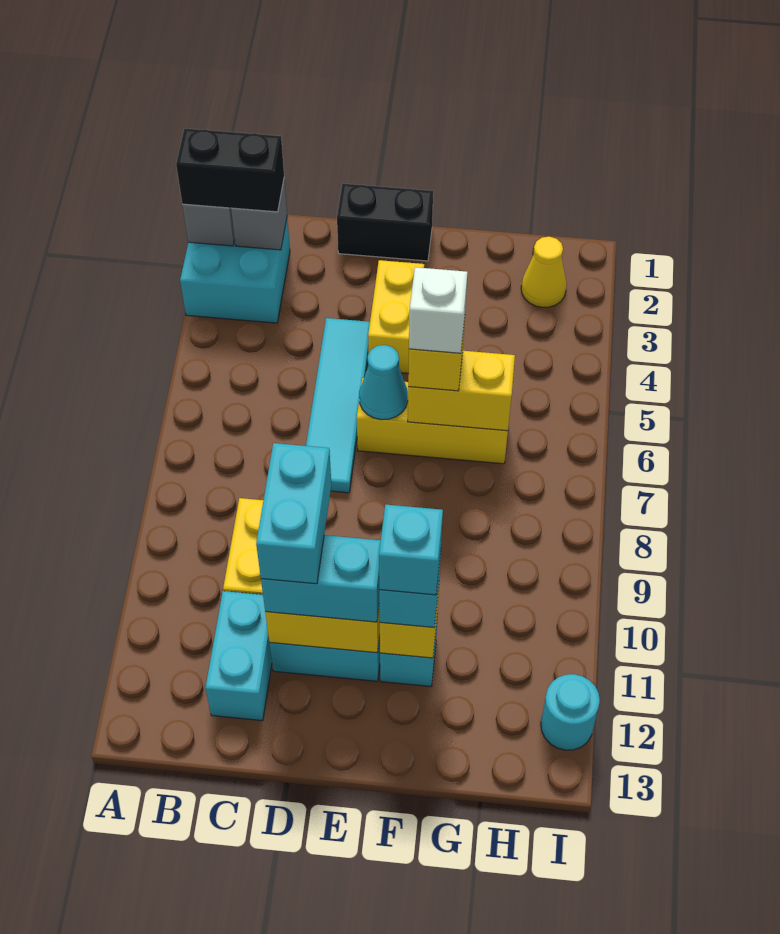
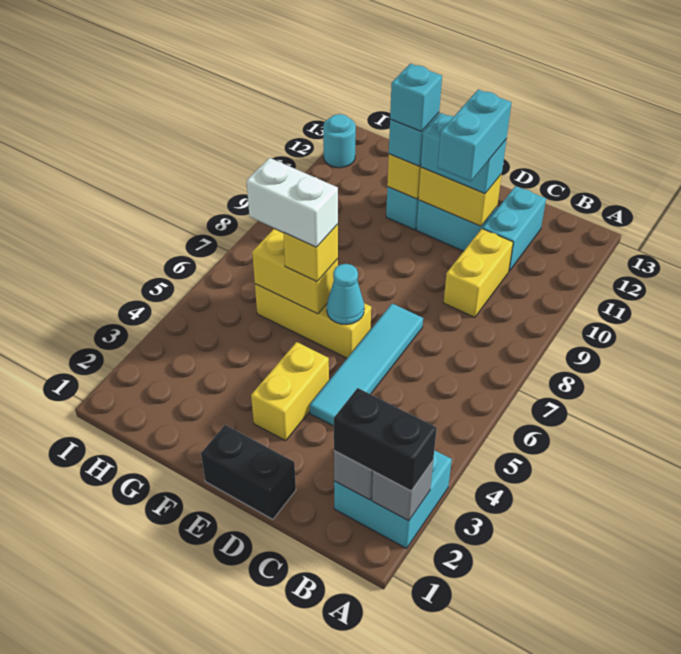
white brick F6 level 4 -> white brick F6:G6 level 4
yellow cone H2 level 1 -> none

